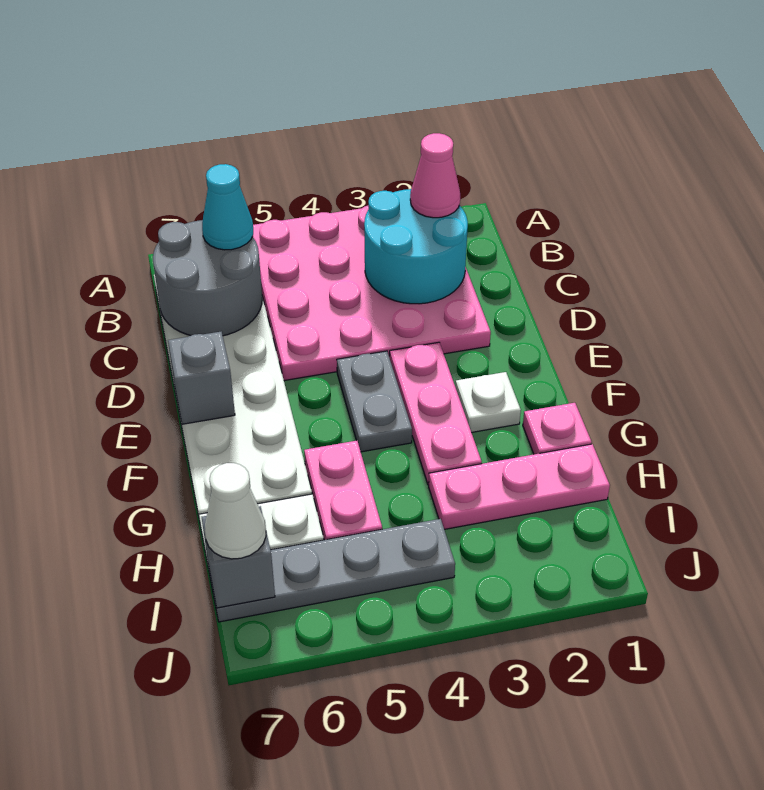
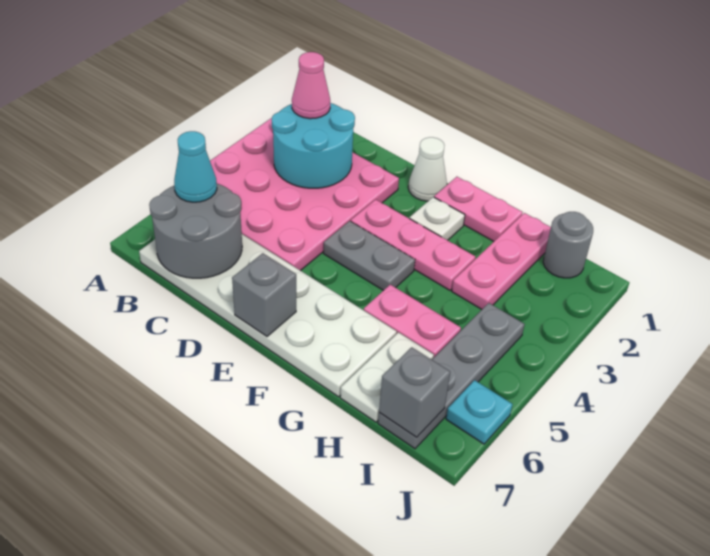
pink plate G1 level 1 -> pink plate F1:G1 level 1
none -> grey round brick I1 level 1
white cone I7 level 3 -> white cone E1 level 1
none -> cyan plate J6 level 1

